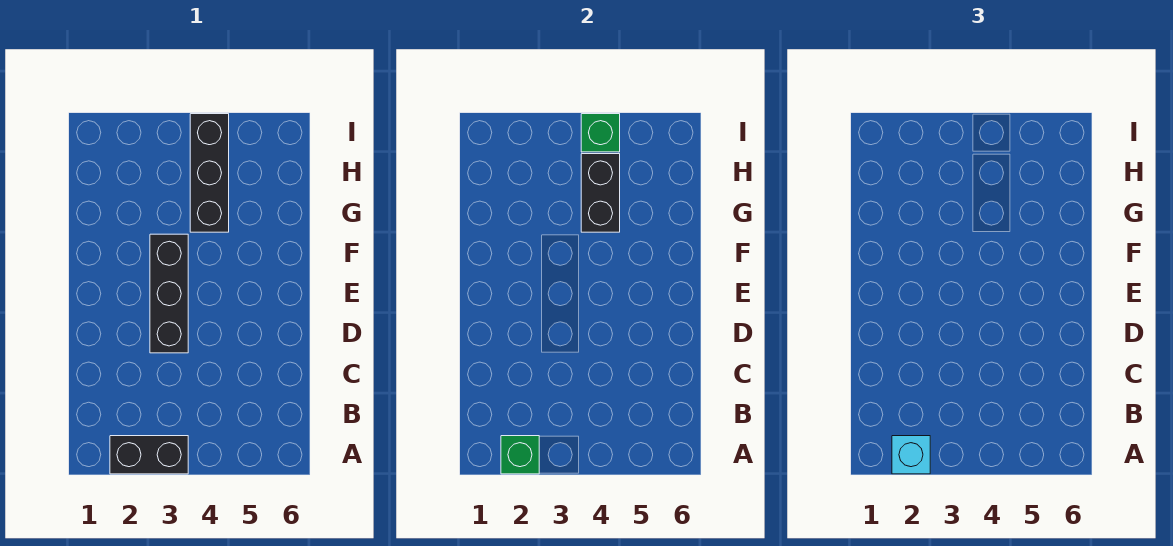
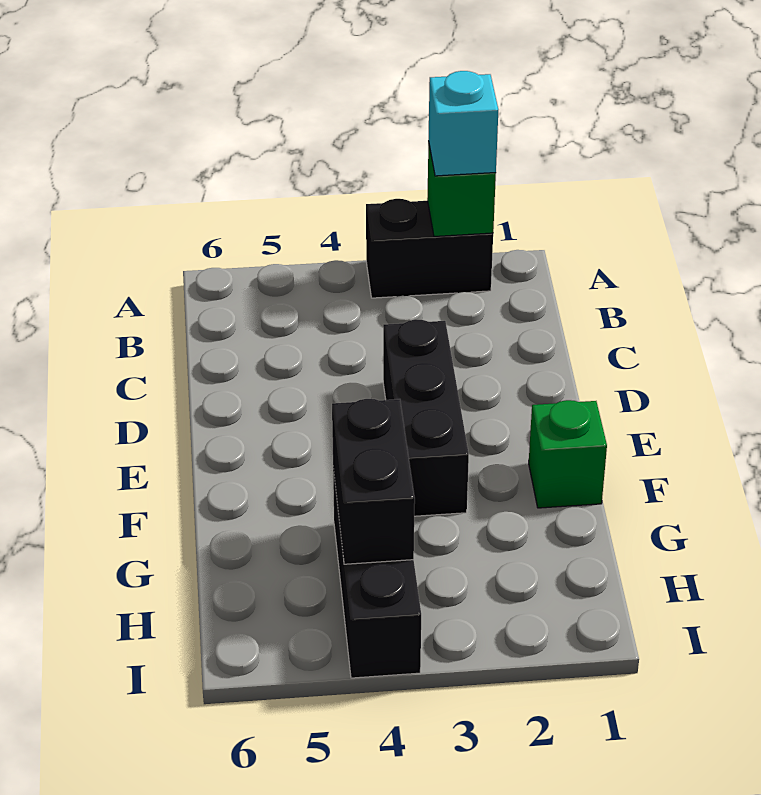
green brick I4 level 2 -> green brick F1 level 1

